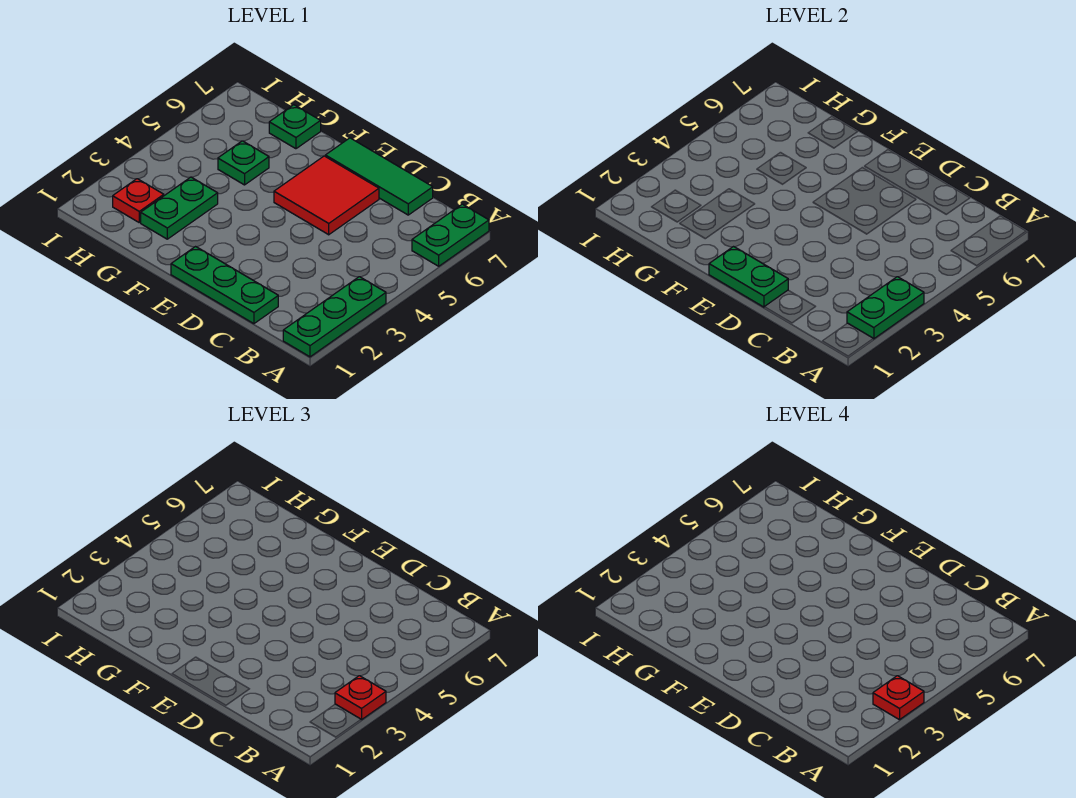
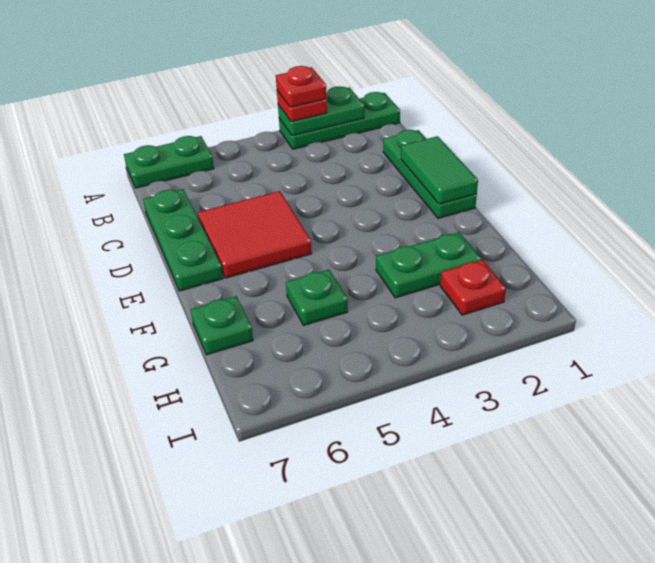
green tile C7:E7 level 1 -> green plate C7:E7 level 1
green plate D1:E1 level 2 -> green tile D1:E1 level 2

